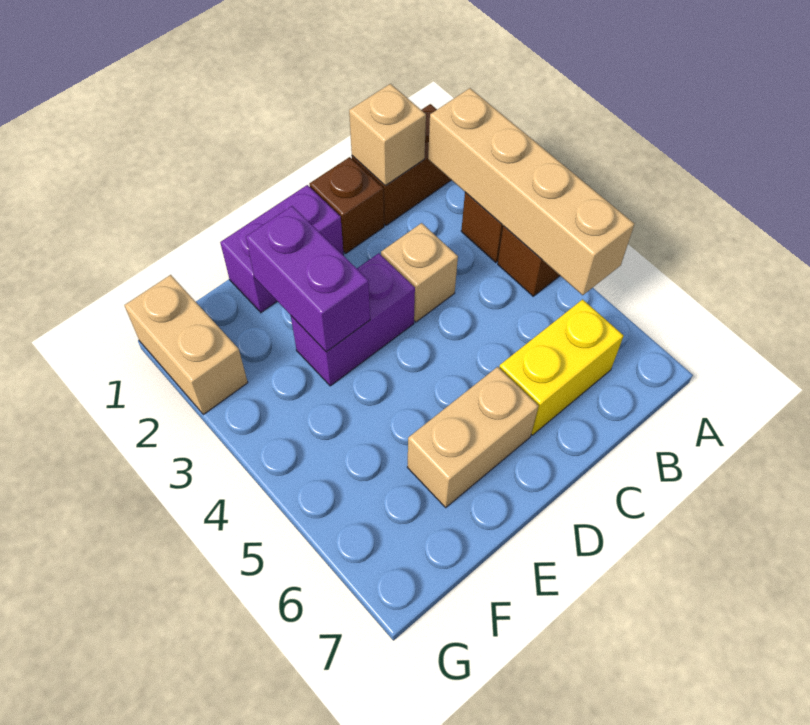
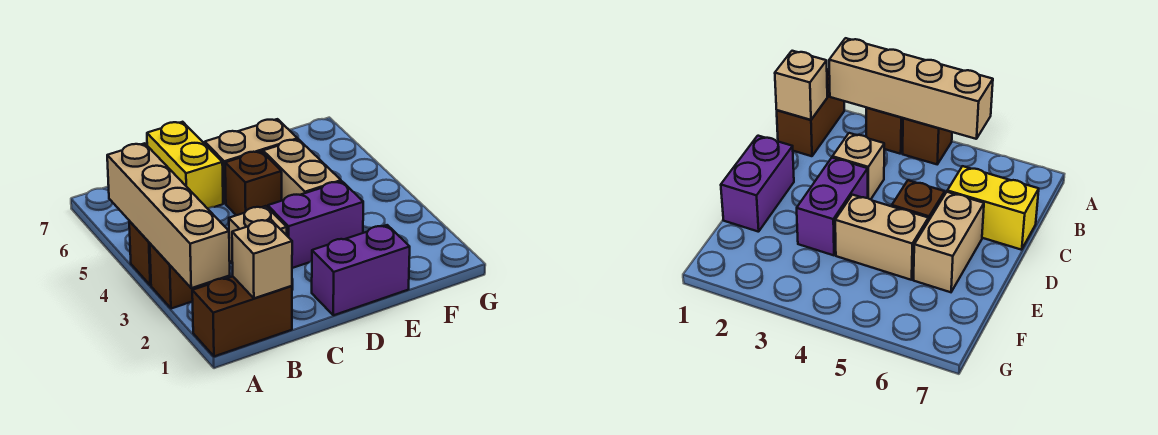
yellow brick B6:C6 level 1 -> yellow brick C6:C7 level 1
brown brick C1 level 1 -> brown brick D5 level 1
purple brick E2:E3 level 2 -> none
tan brick G1:G2 level 1 -> tan brick E4:E5 level 1

